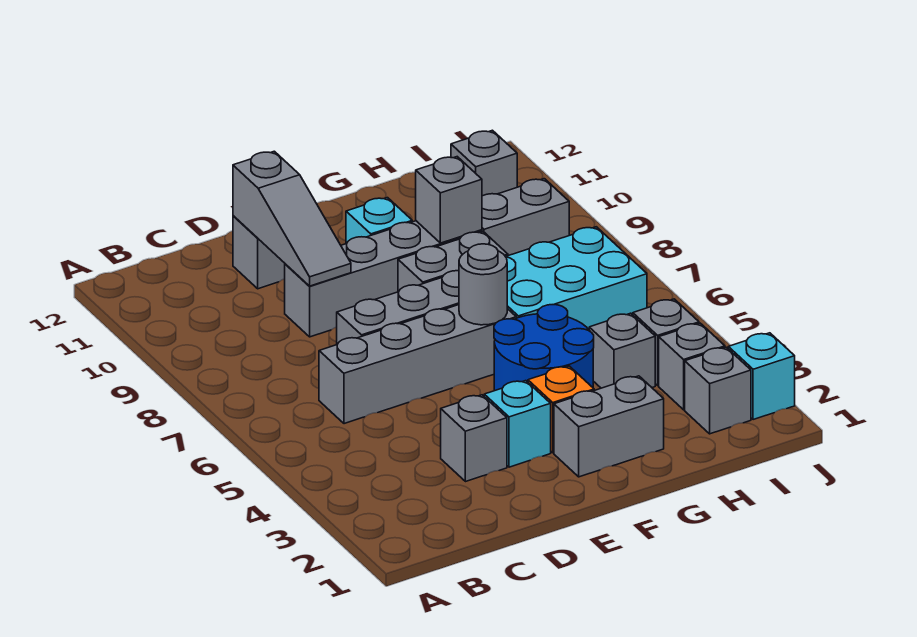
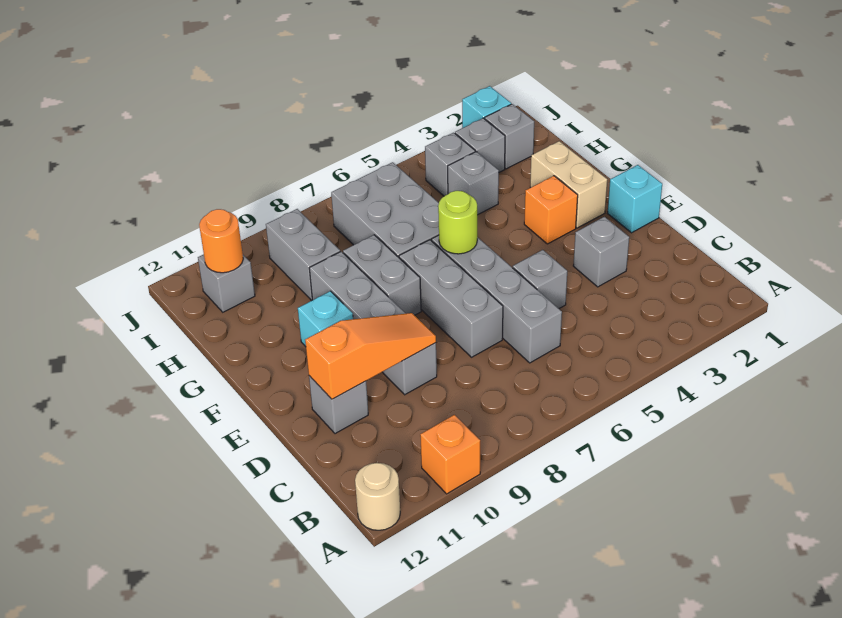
none -> orange brick A10 level 1
none -> tan round brick A12 level 1
grey slope D9:D11 level 2 top 11 -> orange slope D9:D11 level 2 top 11
cyan brick E3 level 1 -> cyan brick E1 level 1
grey brick F2:G2 level 1 -> tan brick F2:G2 level 1
blue round brick F4:G5 level 1 -> none
grey round brick F6 level 2 -> lime round brick F6 level 2
cyan brick G6:I7 level 1 -> grey brick G6:I7 level 1
grey brick G9 level 2 -> grey brick D5 level 1
none -> orange round brick I11 level 2

